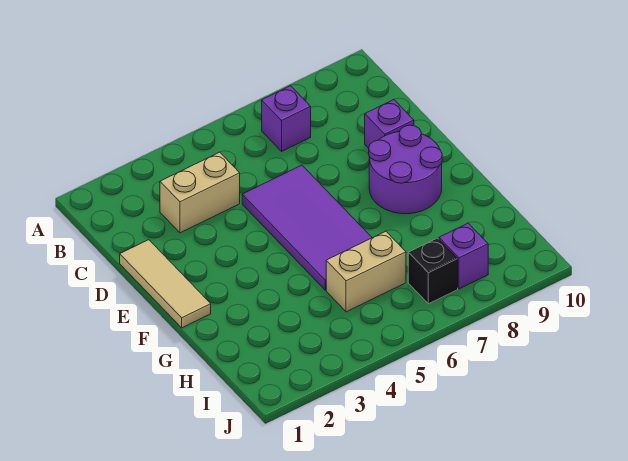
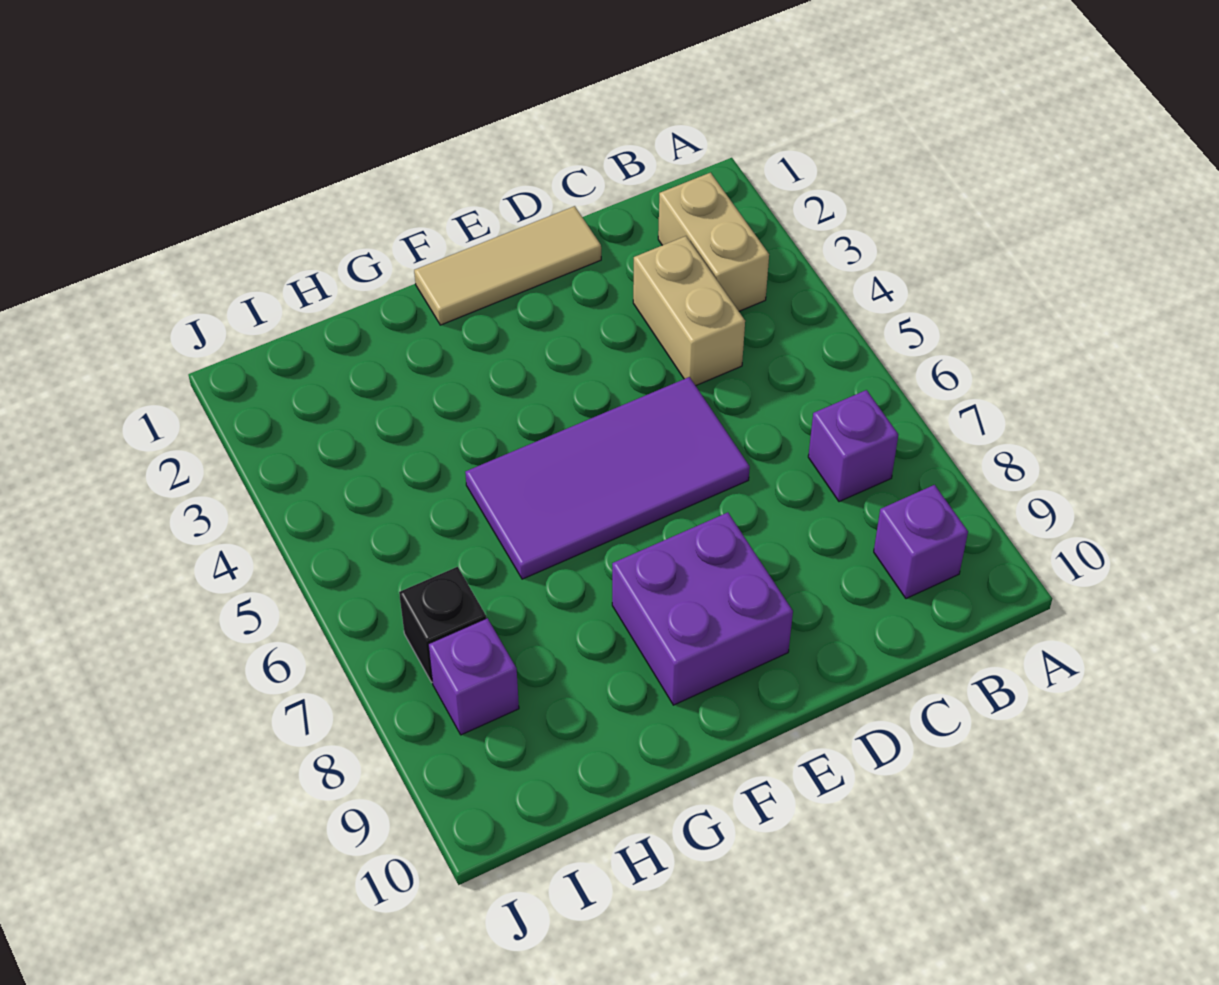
purple brick D9 level 1 -> purple brick B9 level 1
purple round brick E8:F9 level 1 -> purple brick E8:F9 level 1
tan brick H5:H6 level 1 -> tan brick B2:B3 level 1

